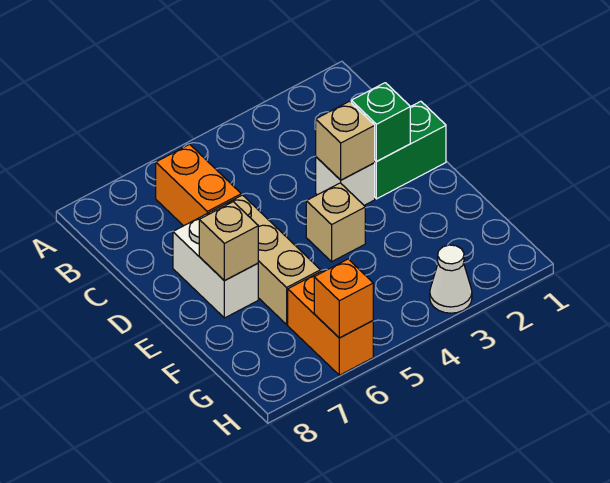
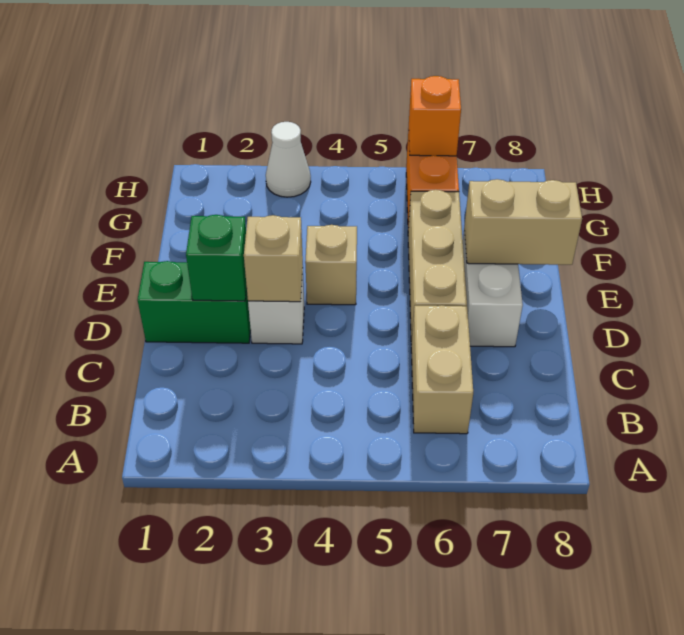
orange brick B6:C6 level 1 -> tan brick B6:C6 level 1
tan brick E7 level 2 -> tan brick E7:E8 level 2

